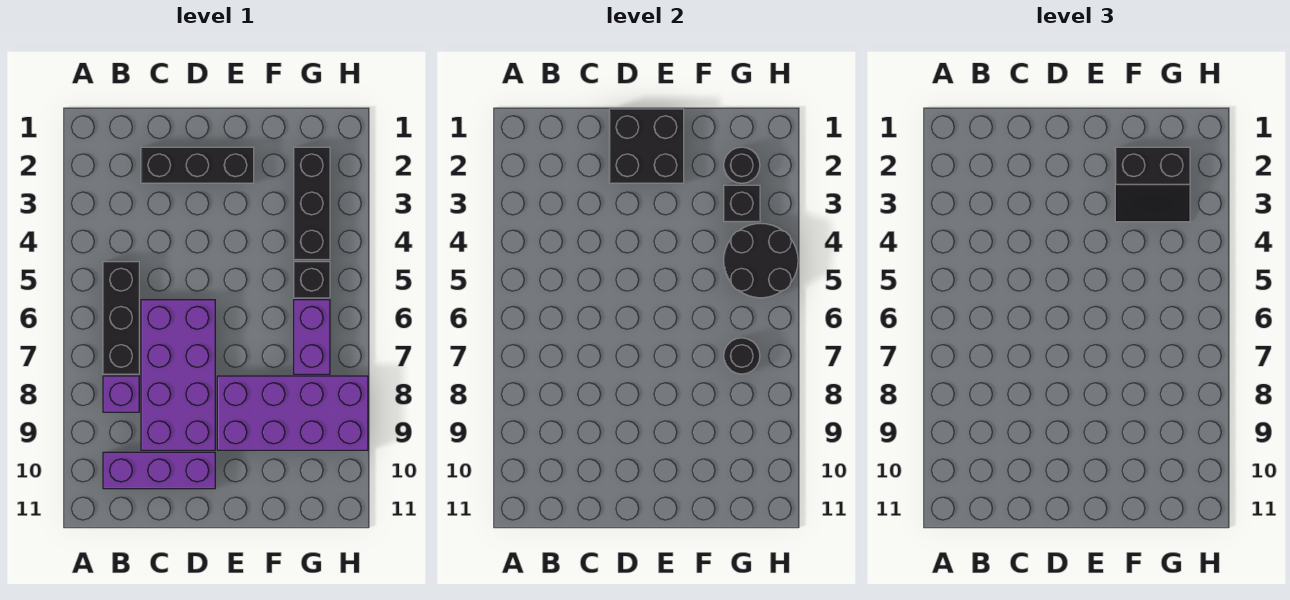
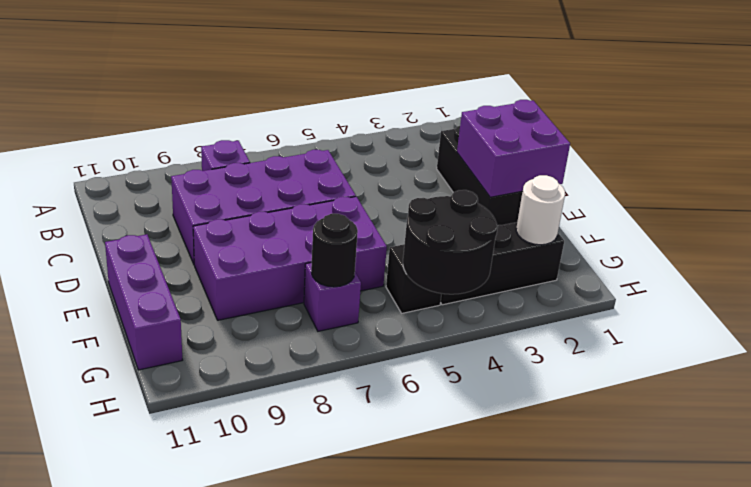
black brick B5:B7 level 1 -> none
purple brick B10:D10 level 1 -> purple brick E11:G11 level 1
black brick D1:E2 level 2 -> purple brick D1:E2 level 2
purple brick E8:H9 level 1 -> purple brick E6:F9 level 1
black slope F2:G3 level 3 top 2 -> none
black round brick G2 level 2 -> white round brick G2 level 2
black brick G3 level 2 -> none
purple brick G6:G7 level 1 -> purple brick G7 level 1

